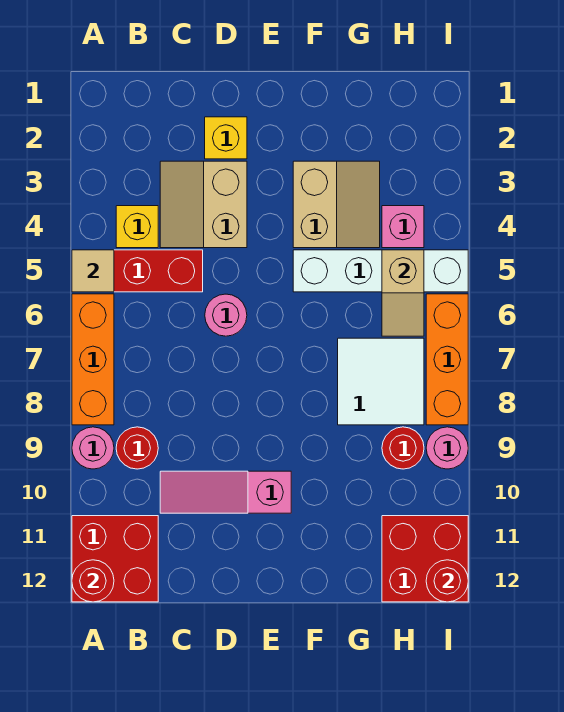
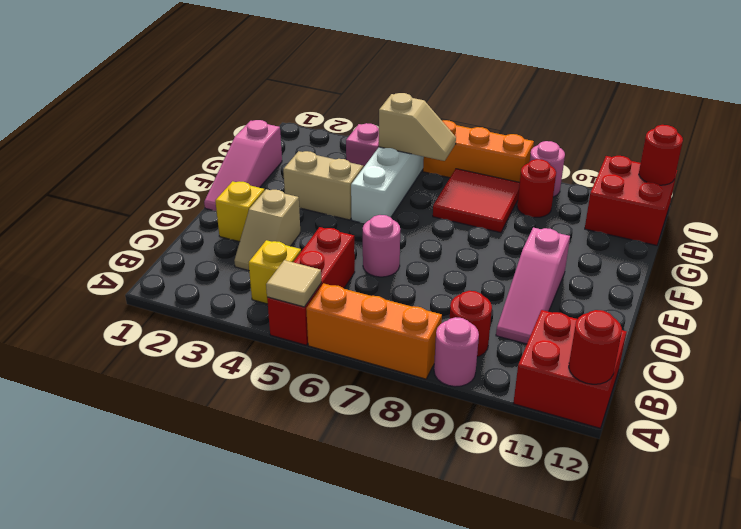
tan slope C3:D4 level 1 top D -> tan slope C3:D3 level 1 top D
none -> pink slope E1:G1 level 1 top G
white tile G7:H8 level 1 -> red tile G7:H8 level 1

